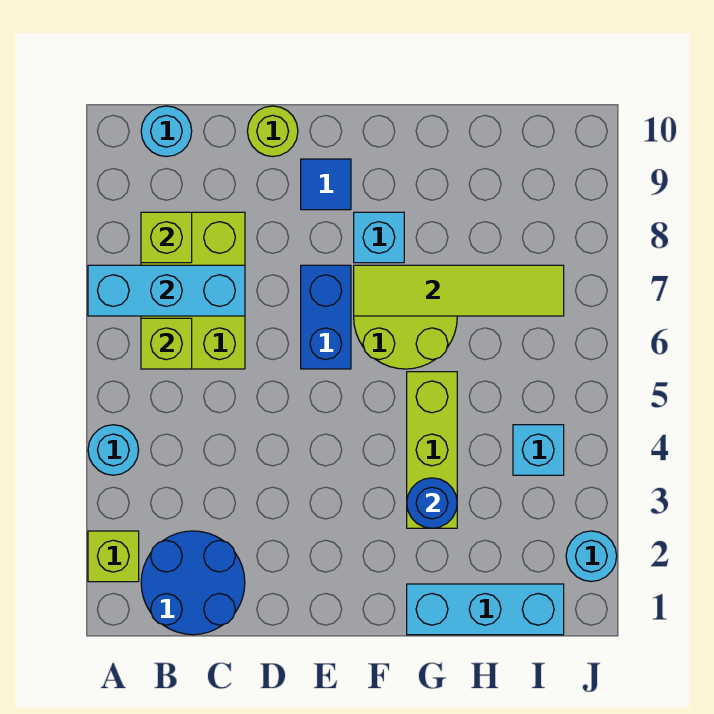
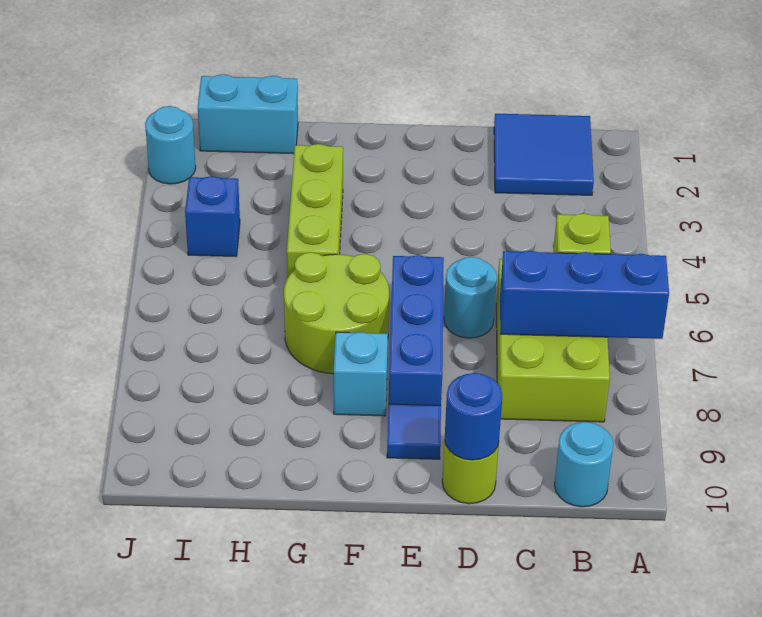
lime brick A2 level 1 -> none
cyan round brick A4 level 1 -> cyan round brick D6 level 1
cyan brick A7:C7 level 2 -> blue brick A7:C7 level 2
blue round brick B1:C2 level 1 -> blue tile B1:C2 level 1
lime brick B8 level 2 -> none
blue brick E6:E7 level 1 -> blue brick E6:E8 level 1
lime tile F7:I7 level 2 -> none
cyan brick G1:I1 level 1 -> cyan brick H1:I1 level 1
blue round brick G3 level 2 -> blue round brick D10 level 2
cyan brick I4 level 1 -> blue brick I4 level 1

